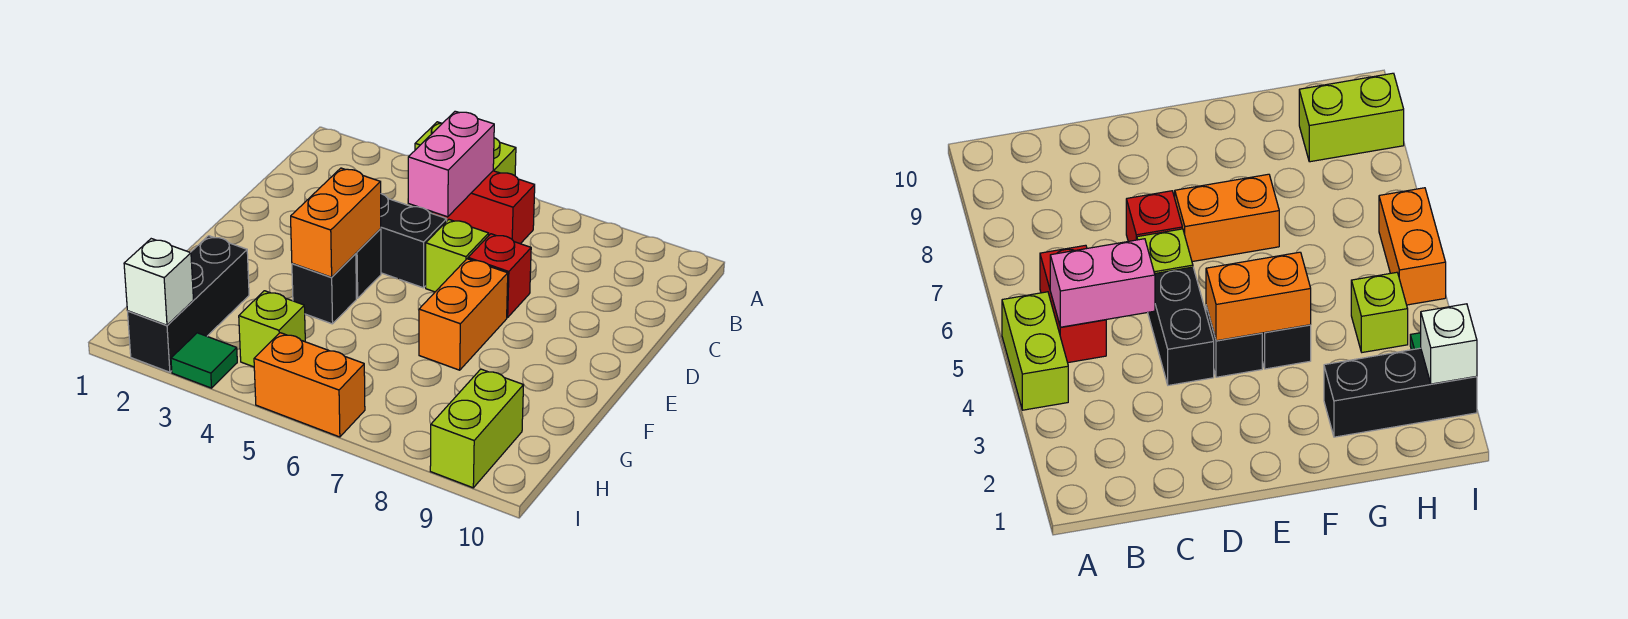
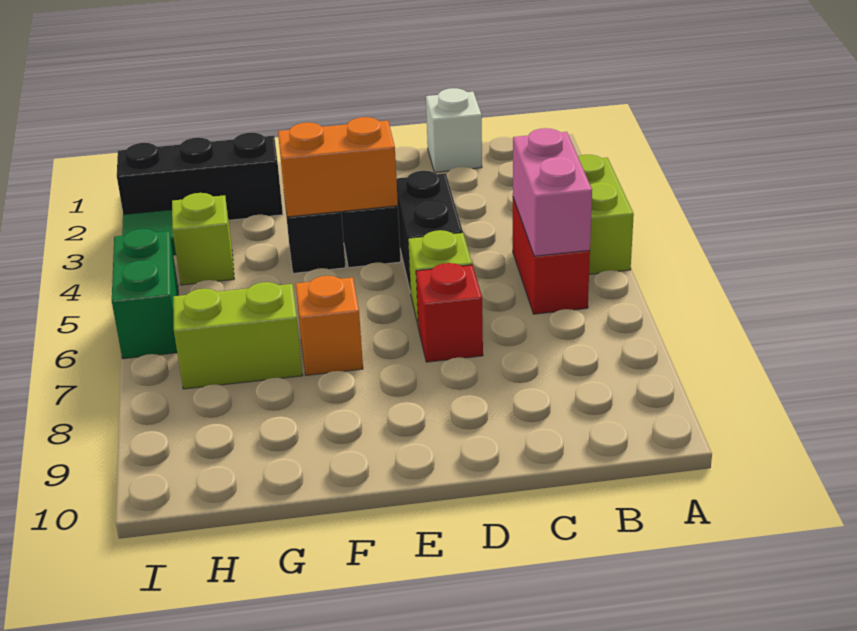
pink brick B5:C5 level 2 -> pink brick B5:B6 level 2
orange brick E7:F7 level 1 -> orange brick F7 level 1
lime brick H9:I9 level 1 -> lime brick G7:H7 level 1
white brick I2 level 2 -> white brick C1 level 1
orange brick I5:I6 level 1 -> green brick I5:I6 level 1

